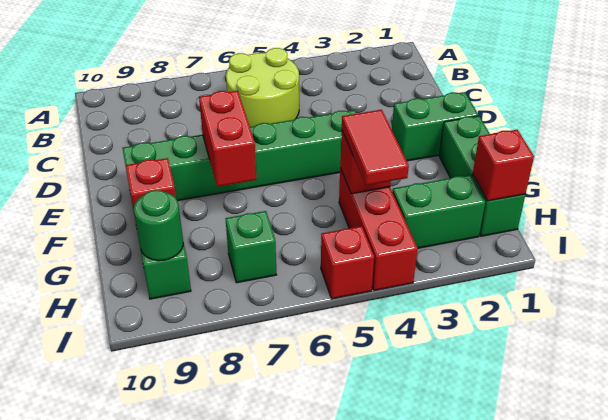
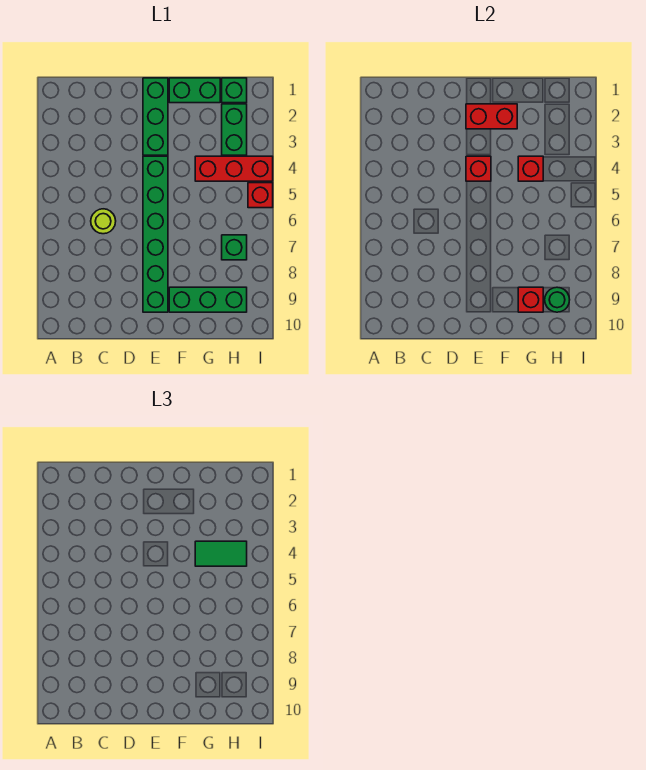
lime round brick B5:C6 level 1 -> lime round brick C6 level 1
green brick E1:E2 level 1 -> green brick E1:E3 level 1
red brick E7:F7 level 2 -> red brick E2:F2 level 2
red tile G4:H4 level 3 -> green tile G4:H4 level 3
red brick H1 level 2 -> red brick E4 level 2

